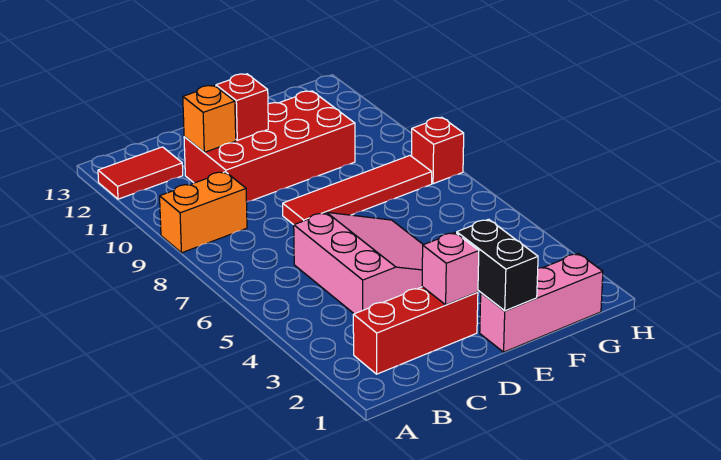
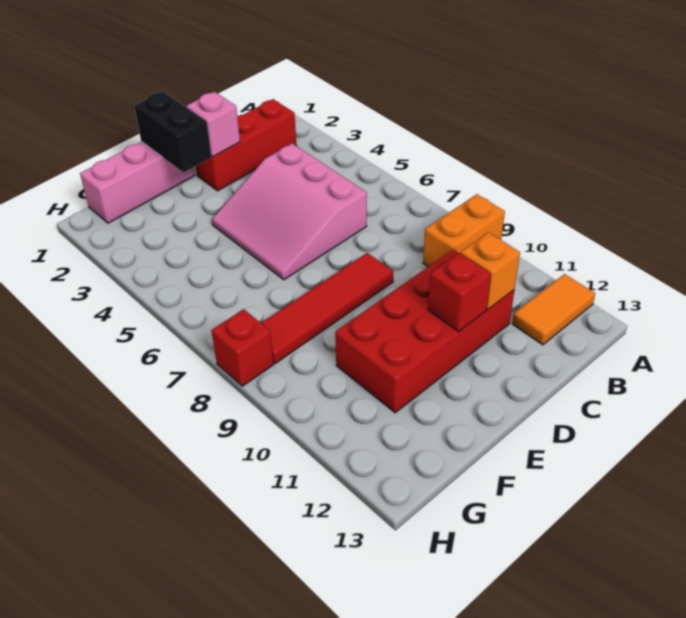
red tile A12:B12 level 1 -> orange tile A12:B12 level 1

